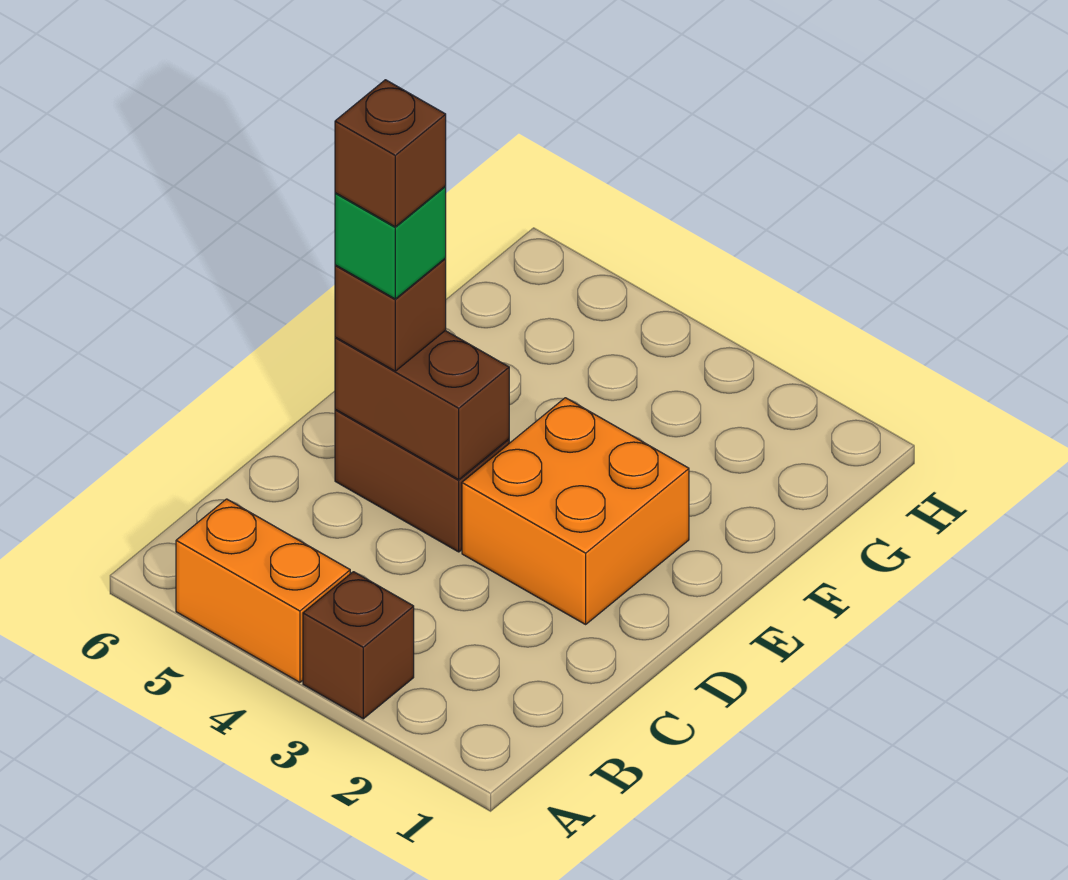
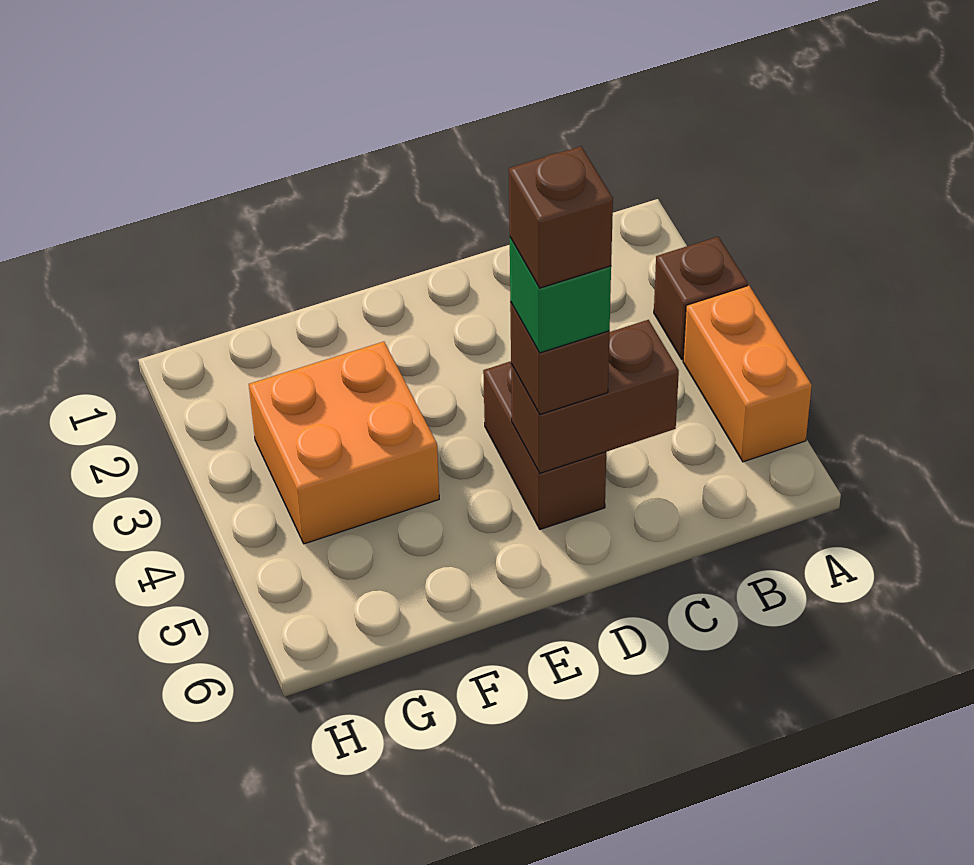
orange brick D2:E3 level 1 -> orange brick F3:G4 level 1
brown brick D4:D5 level 2 -> brown brick C5:D5 level 2

